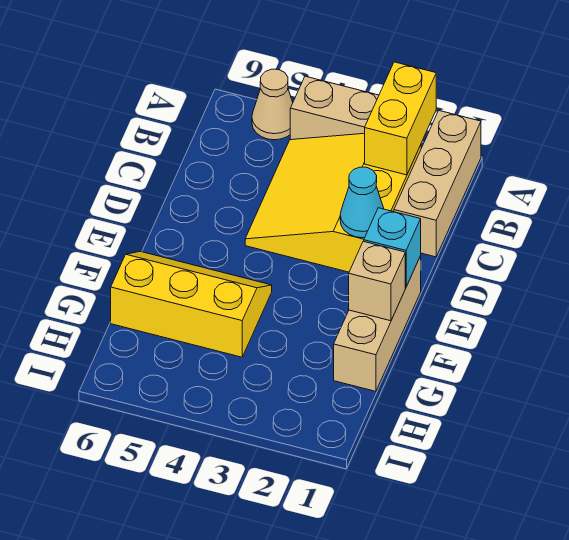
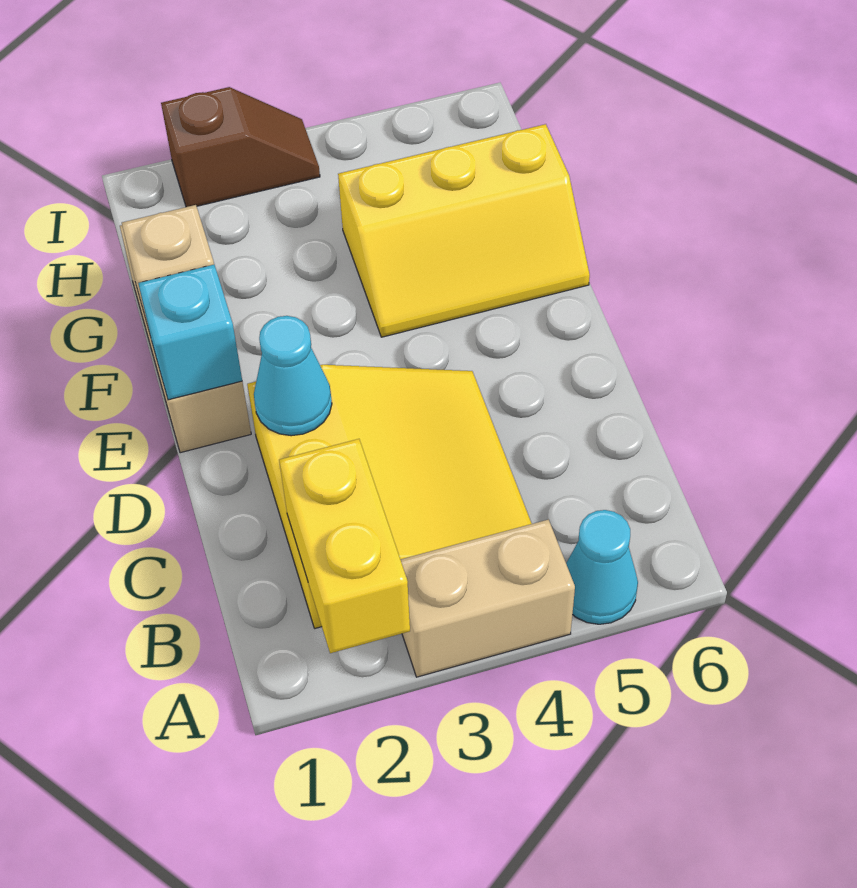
tan brick A1:C1 level 1 -> none
tan cone A5 level 1 -> cyan cone A5 level 1
none -> brown slope I2:I3 level 1 top 2

